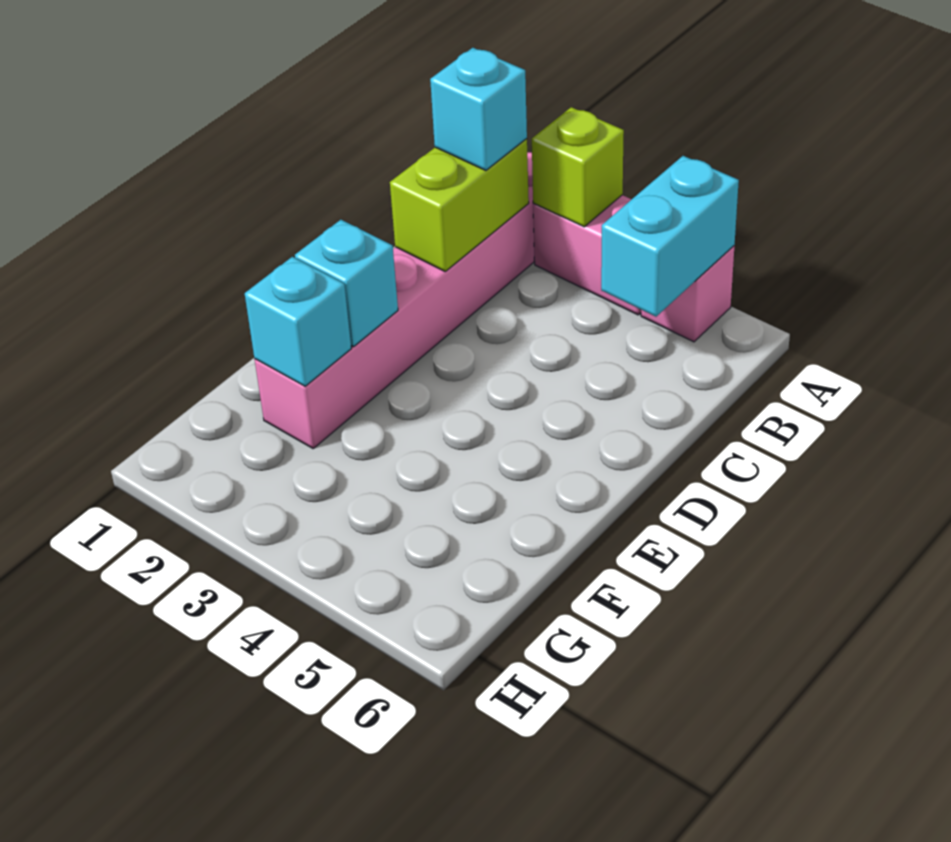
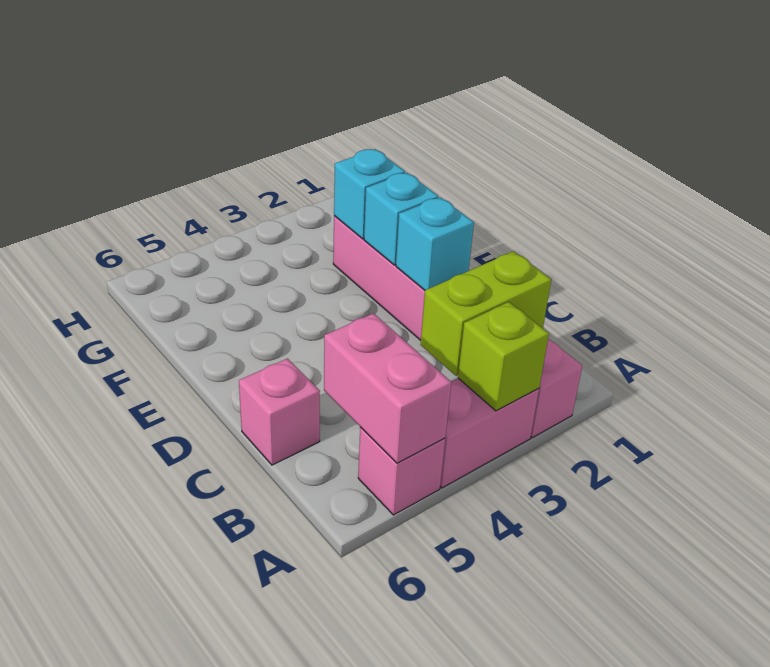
cyan brick A5:B5 level 2 -> pink brick A5:B5 level 2
lime brick B2:C2 level 2 -> lime brick B2:B3 level 2
cyan brick B2 level 3 -> cyan brick D2 level 2
none -> pink brick C6 level 1

